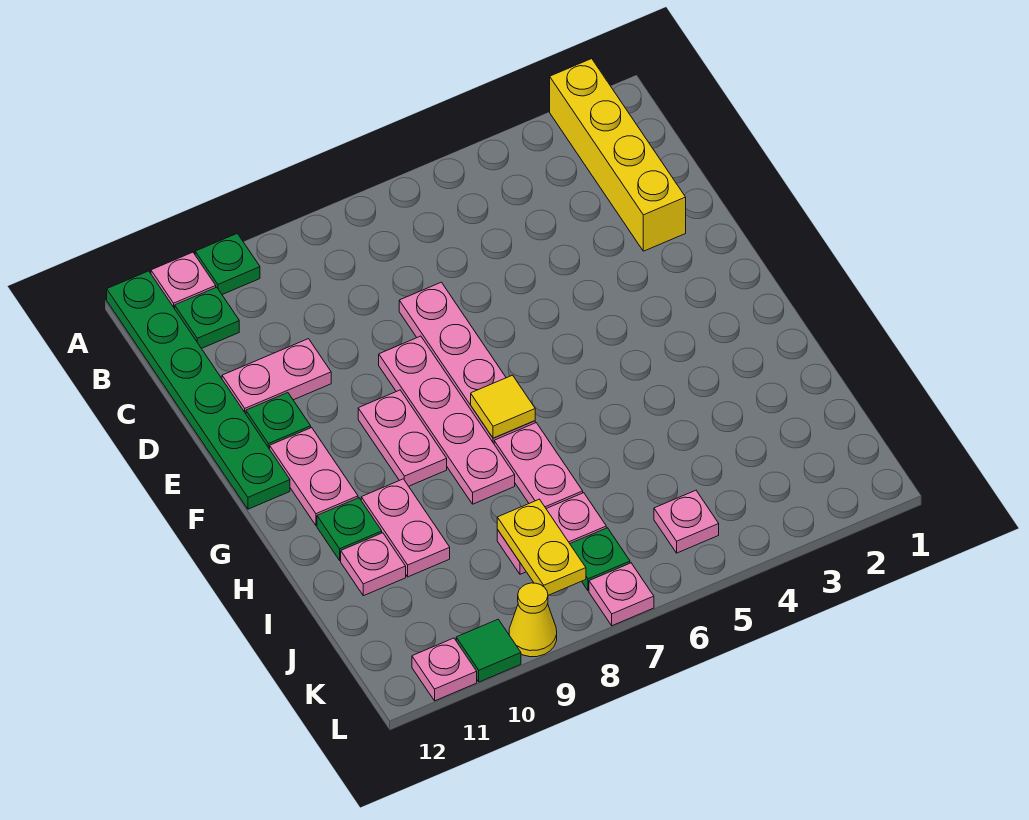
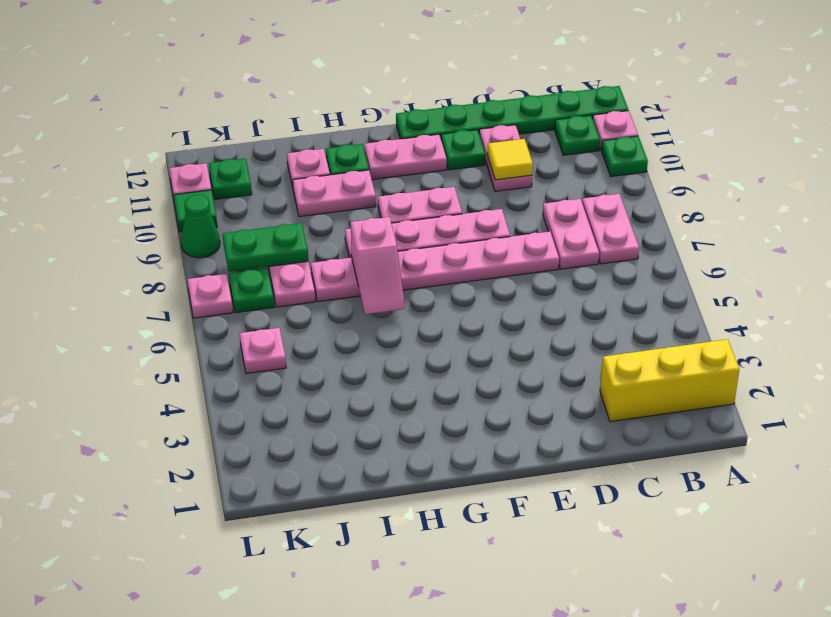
yellow brick A2:D2 level 1 -> yellow brick A2:C2 level 1
none -> pink plate B7:B8 level 1
none -> pink plate C7:C8 level 1
yellow tile G7 level 2 -> yellow tile D10 level 2
none -> pink slope H6:H7 level 2 top 7
yellow plate J8:K8 level 2 -> green plate J8:K8 level 2
none -> green plate K11 level 1
yellow cone L9 level 1 -> green cone L9 level 1

